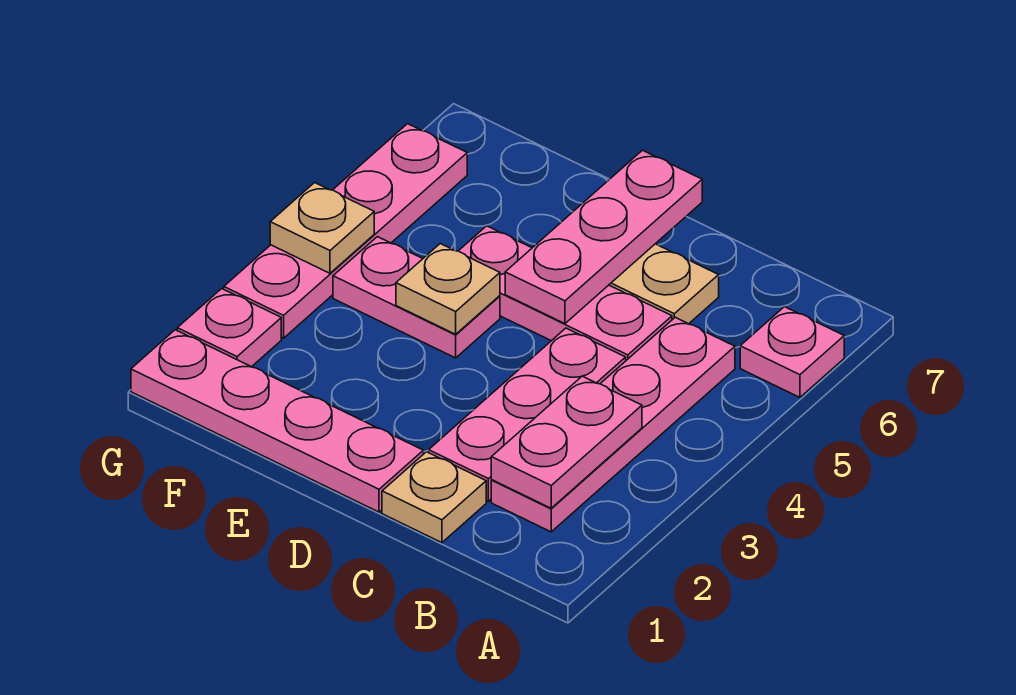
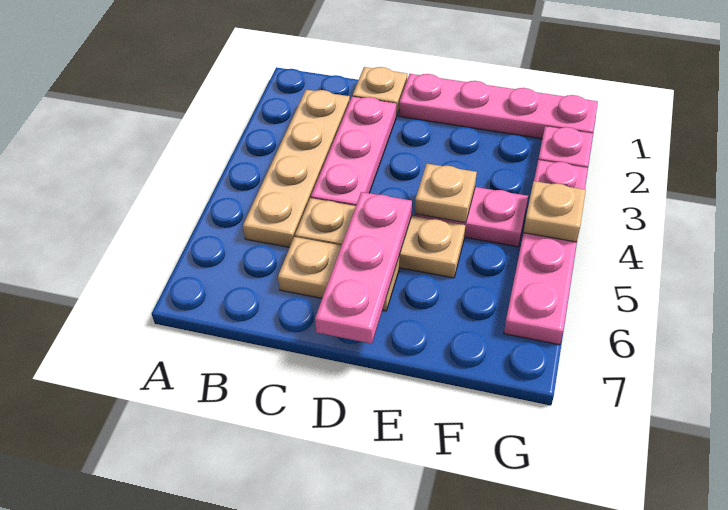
pink plate A6 level 1 -> none
pink plate B2:B5 level 1 -> tan plate B2:B5 level 1
pink plate B2:B3 level 2 -> none
pink plate C5:E5 level 1 -> tan plate C5:E5 level 1

